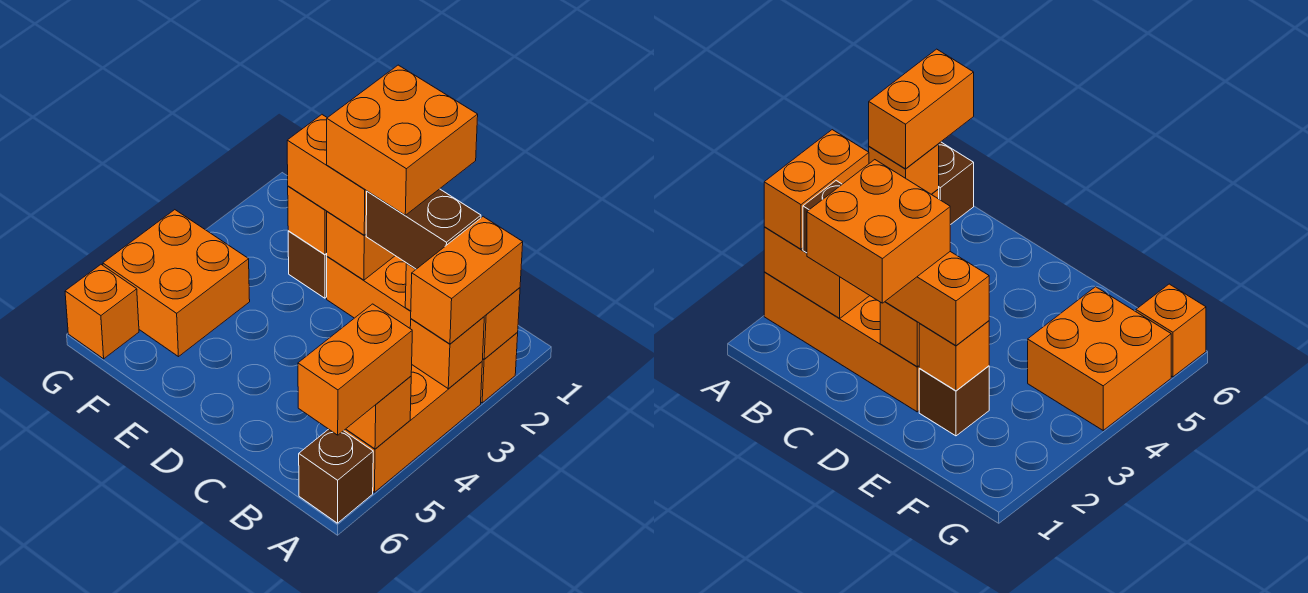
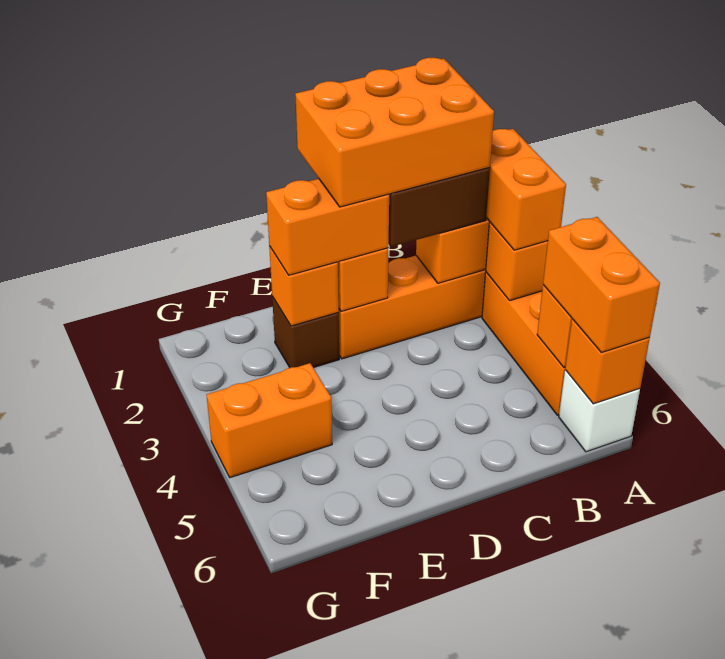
brown brick A6 level 1 -> white brick A6 level 1
orange brick C1:D2 level 4 -> orange brick B1:D2 level 4
orange brick F4:G5 level 1 -> orange brick F4:G4 level 1
orange brick G6 level 1 -> orange brick A6 level 2

